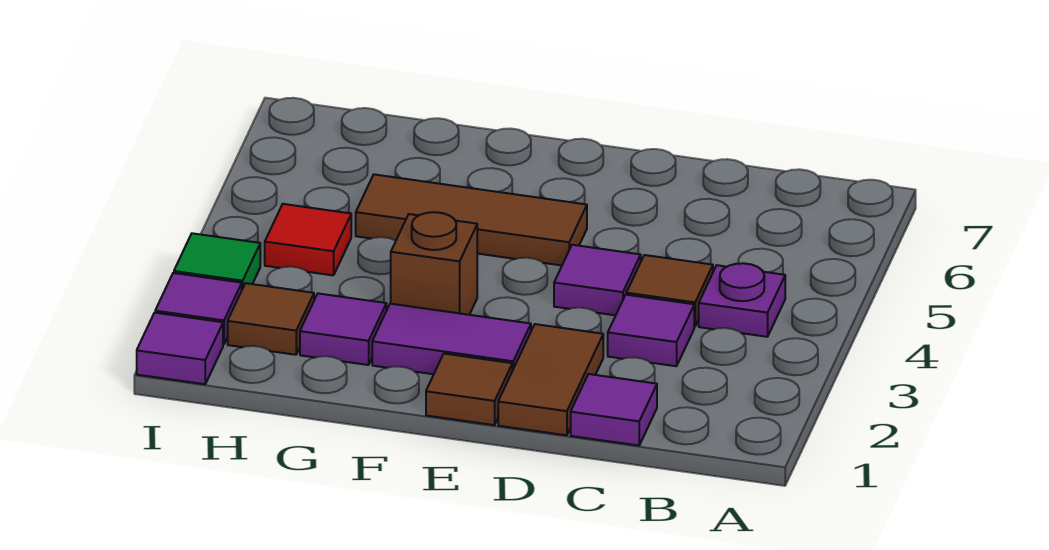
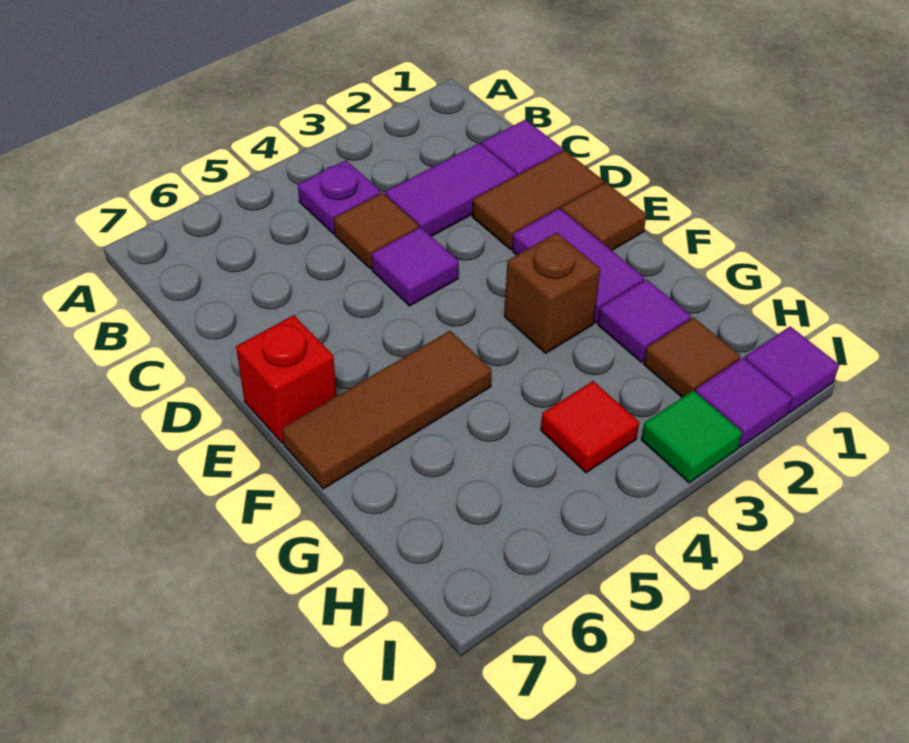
purple tile C3 level 1 -> purple tile C2:C3 level 1
brown tile E5:G5 level 1 -> brown tile F5:F7 level 1
none -> red brick E7 level 1

